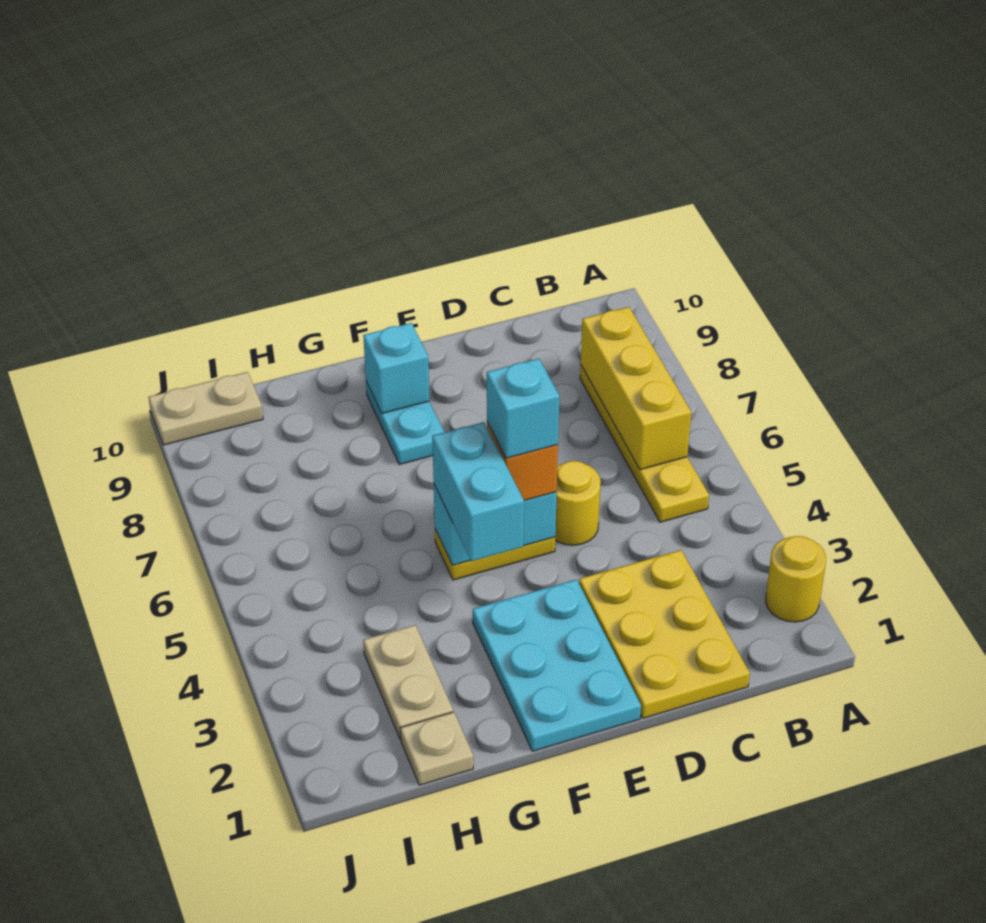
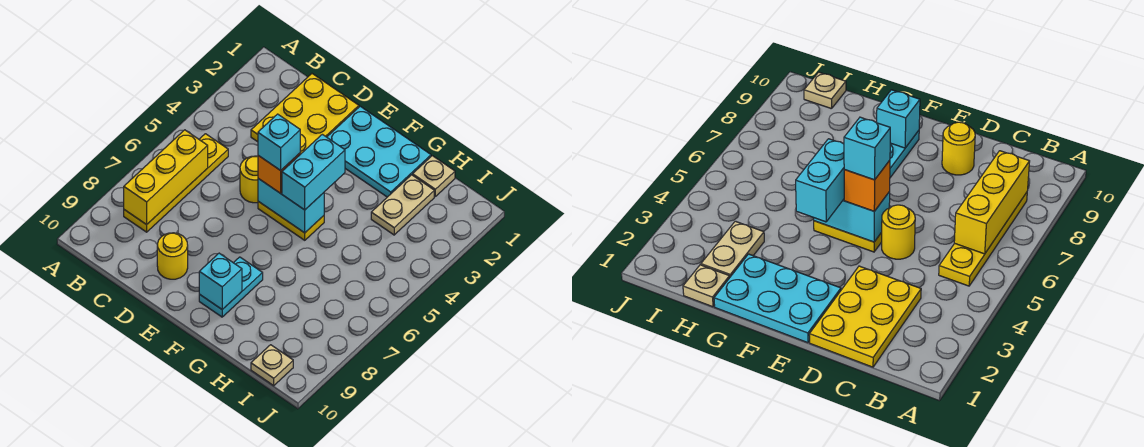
yellow round brick A2 level 1 -> yellow round brick D9 level 1
cyan plate E1:F3 level 1 -> cyan plate E1:G2 level 1
tan plate I10:J10 level 1 -> tan plate I10 level 1

